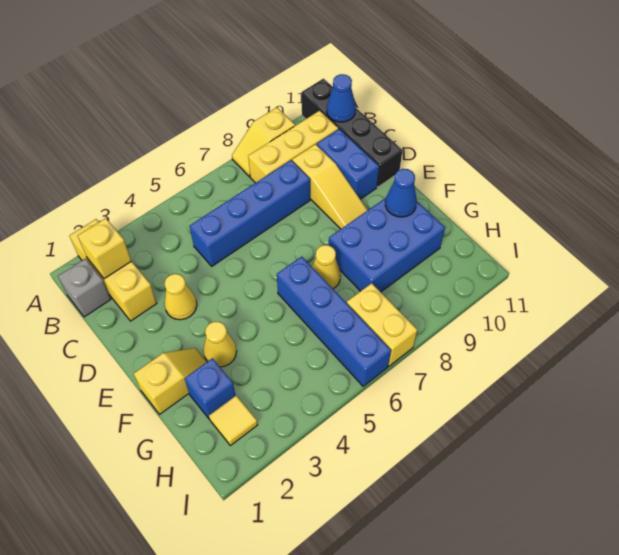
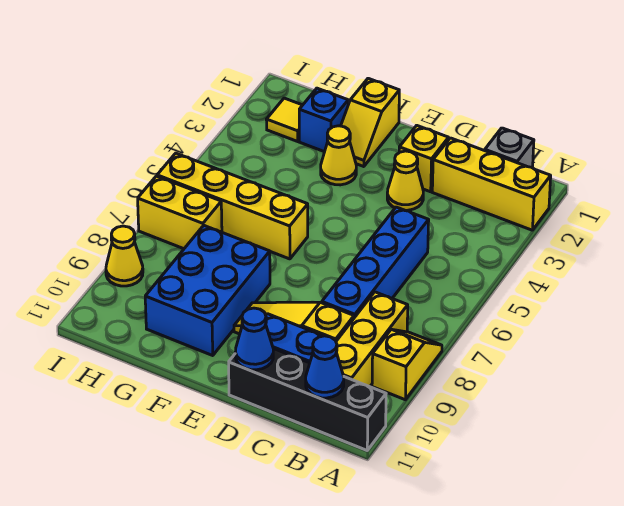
yellow brick B2 level 2 -> yellow brick D2 level 1
blue brick F6:I6 level 1 -> yellow brick F6:I6 level 1
yellow cone F7 level 1 -> yellow cone I9 level 1
blue cone F10 level 2 -> blue cone D11 level 2

